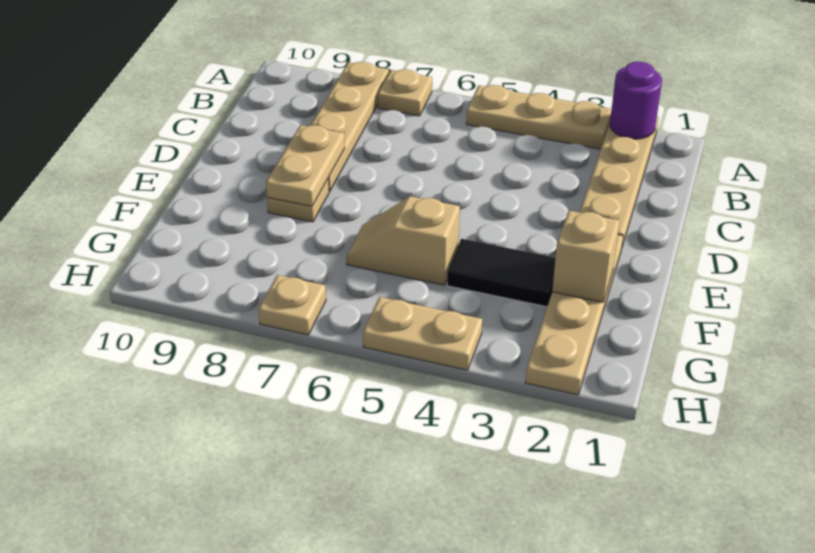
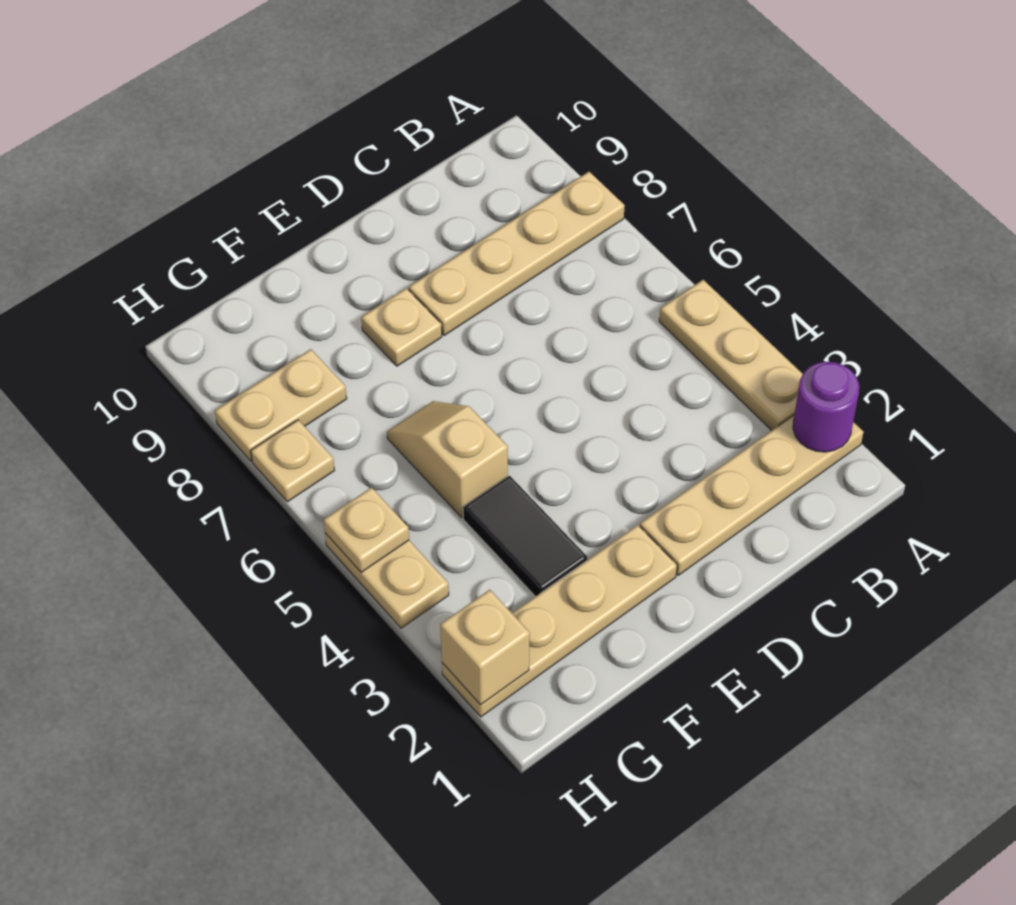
tan plate A7 level 1 -> tan plate H5 level 2
tan plate D8:E8 level 2 -> tan plate G8:H8 level 1
tan brick F2 level 2 -> tan brick H2 level 2

